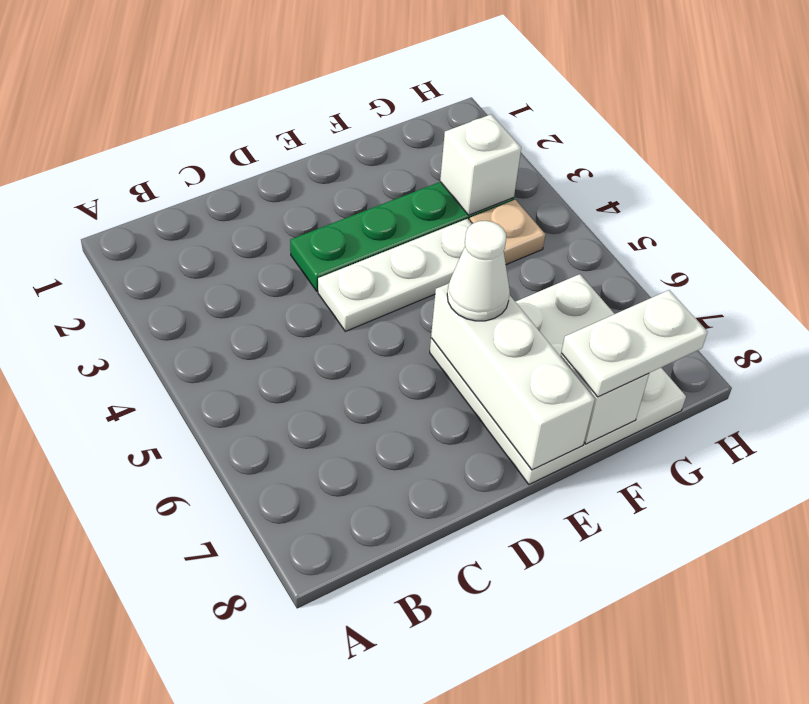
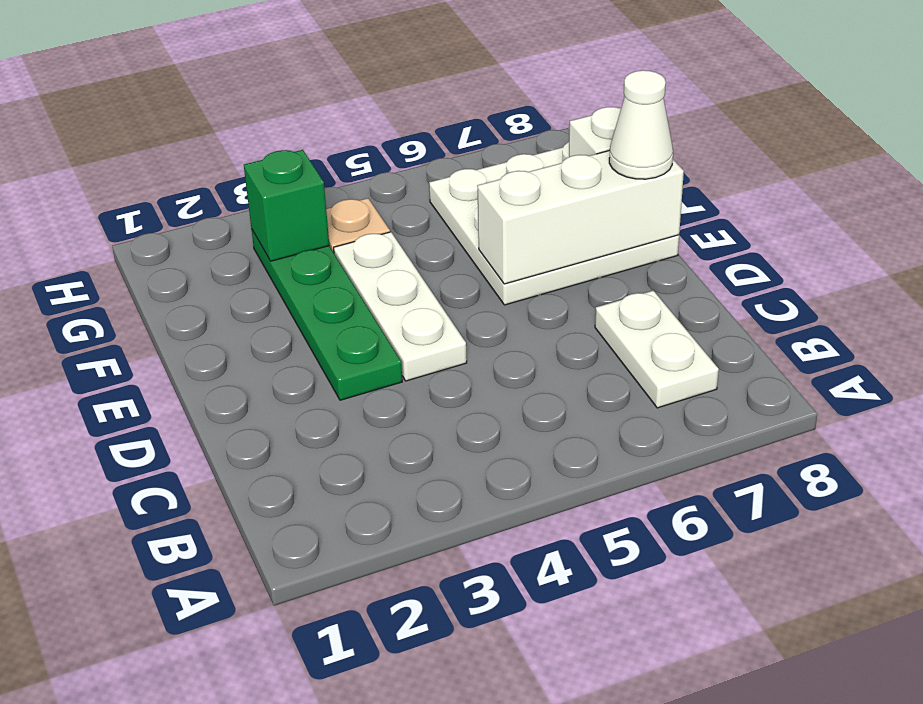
white cone E6 level 3 -> white cone E8 level 3
white plate F8:G8 level 3 -> white plate B7:C7 level 1
white brick G3 level 2 -> green brick G3 level 2

